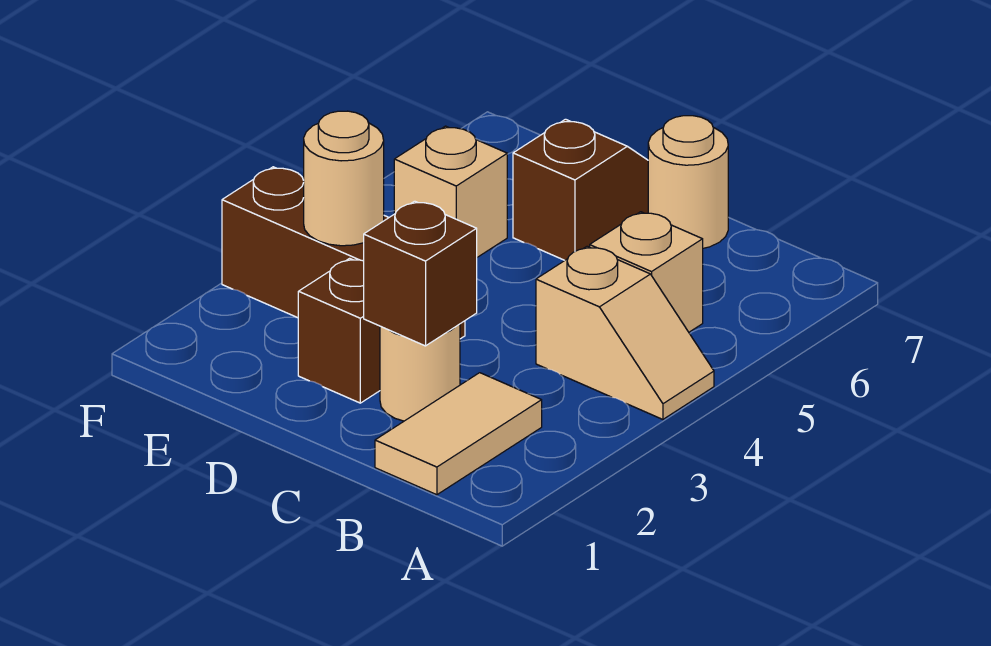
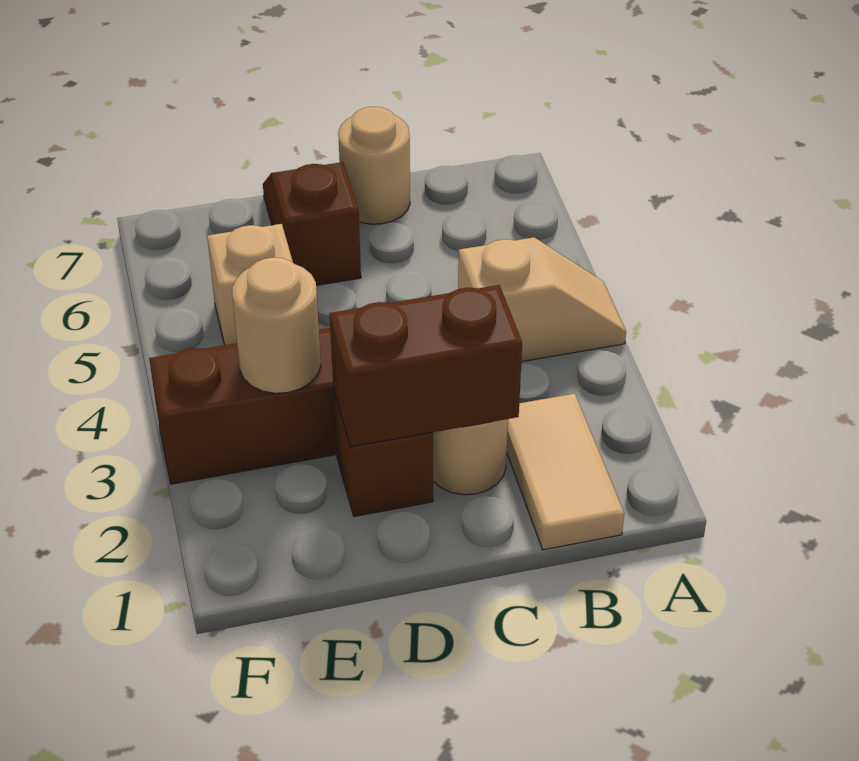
tan brick B5 level 1 -> none
brown brick C2 level 2 -> brown brick C2:D2 level 2

